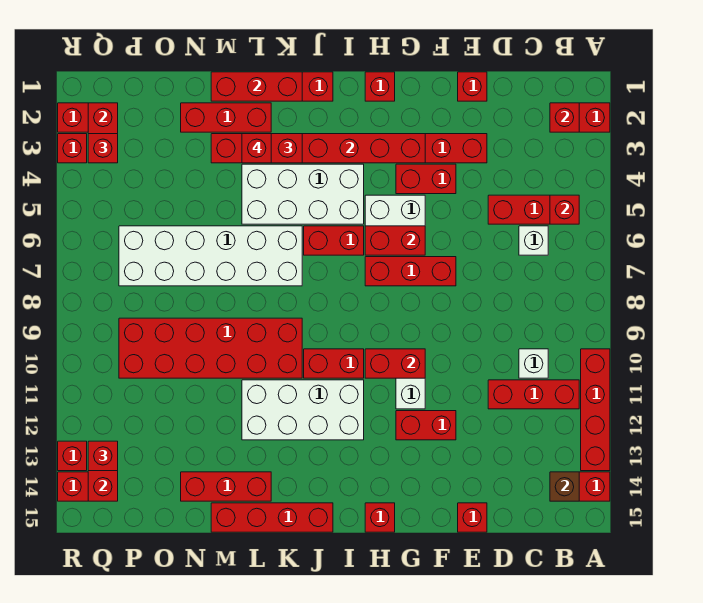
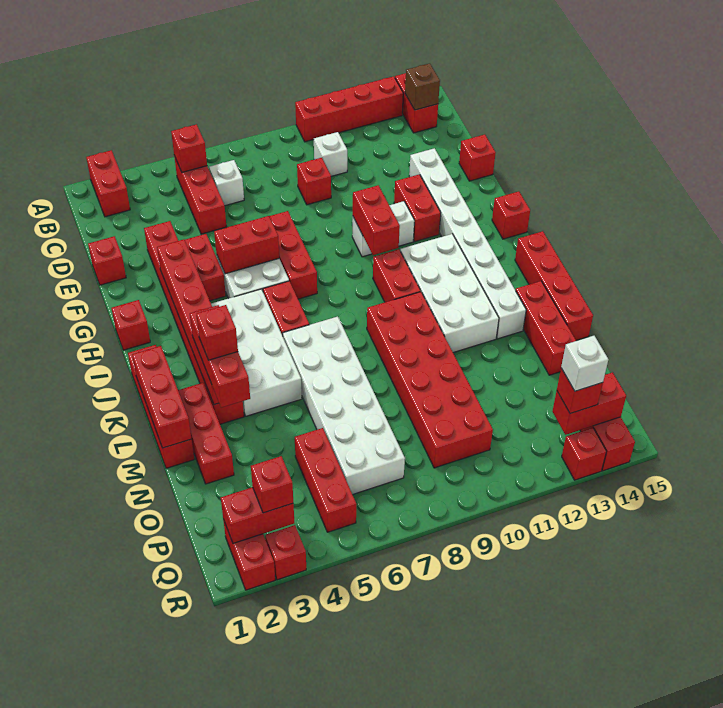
red brick B2 level 2 -> red brick D9 level 1
red brick B11:D11 level 1 -> red brick O5:Q5 level 1
none -> white brick E13:L13 level 1
red brick G6:H6 level 2 -> red brick G5:G6 level 2
none -> white brick Q13 level 4

